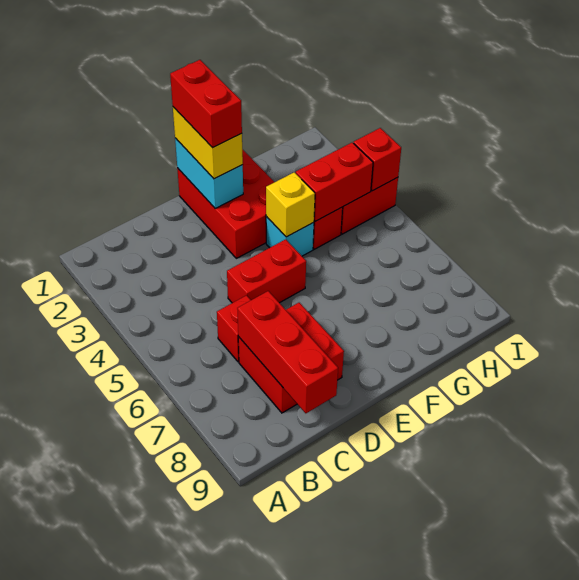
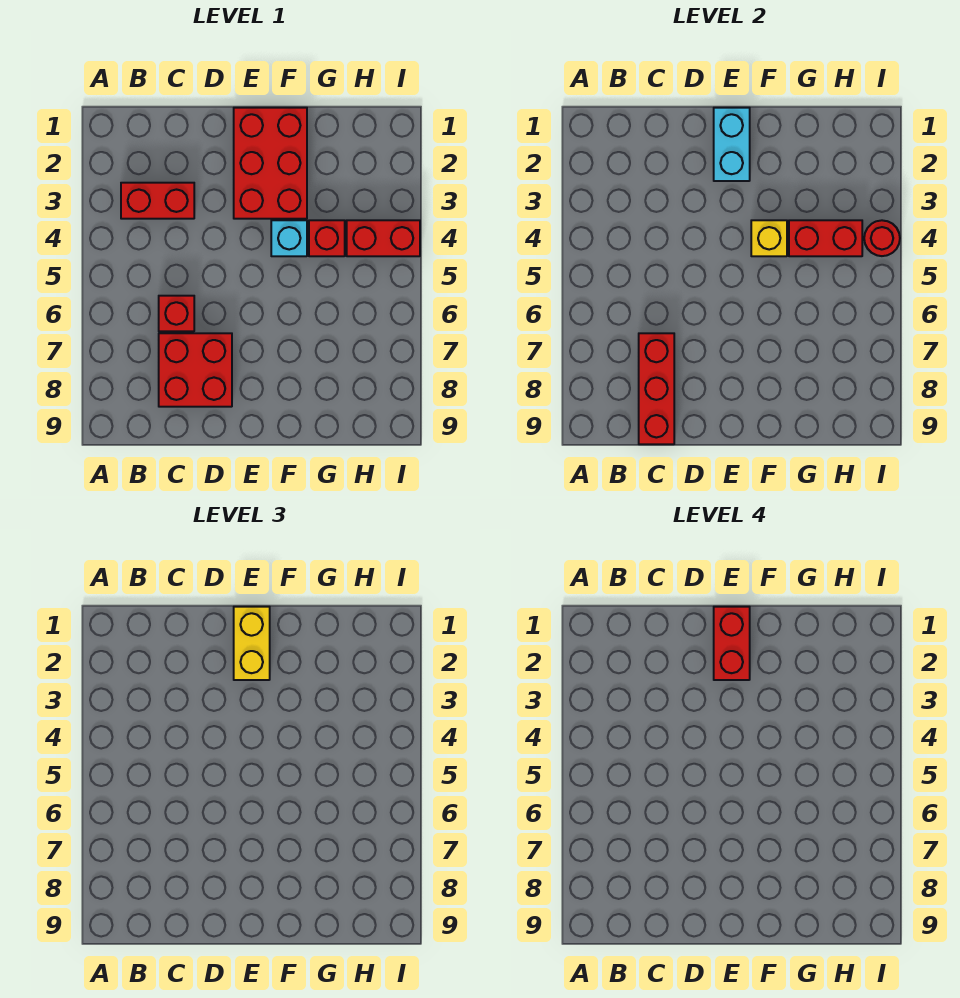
red brick D5:E5 level 1 -> red brick B3:C3 level 1
red brick I4 level 2 -> red round brick I4 level 2

